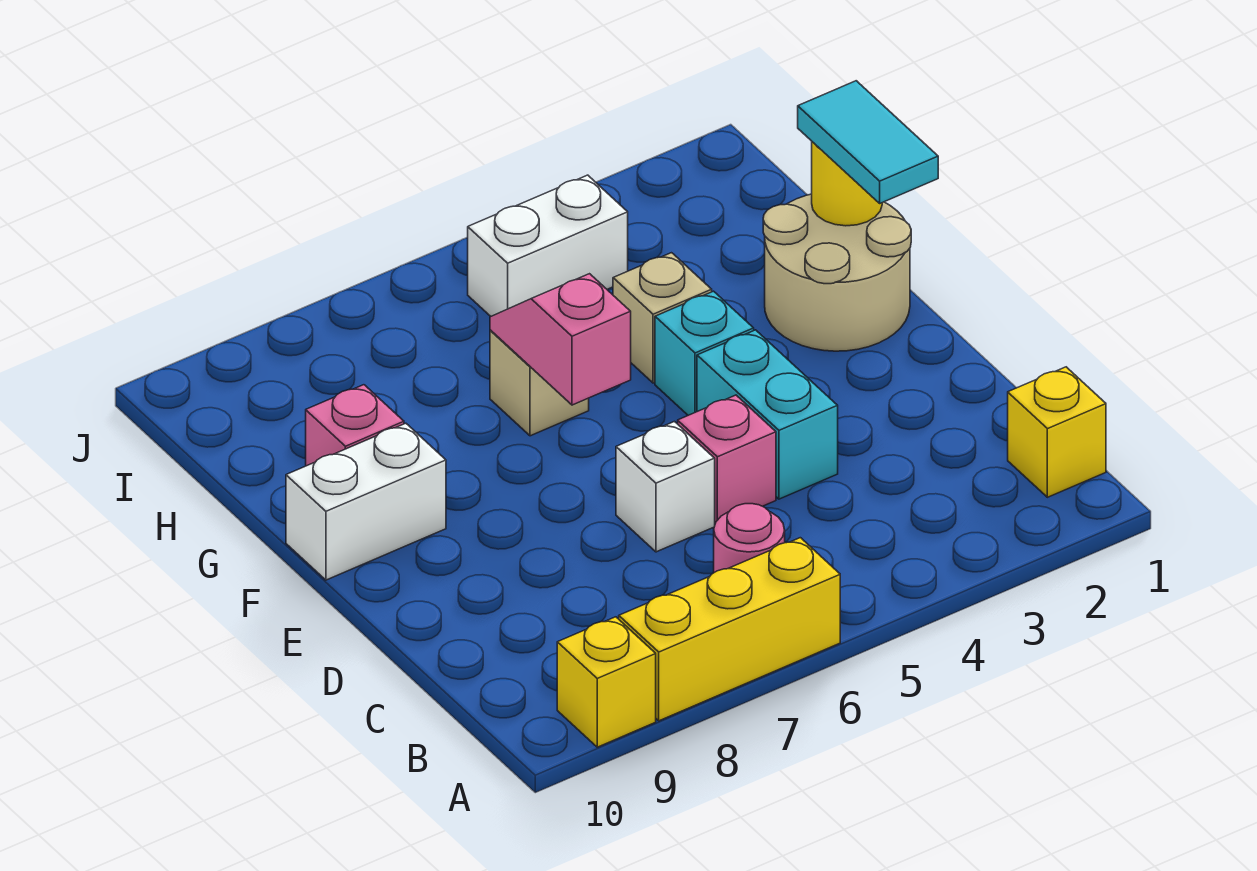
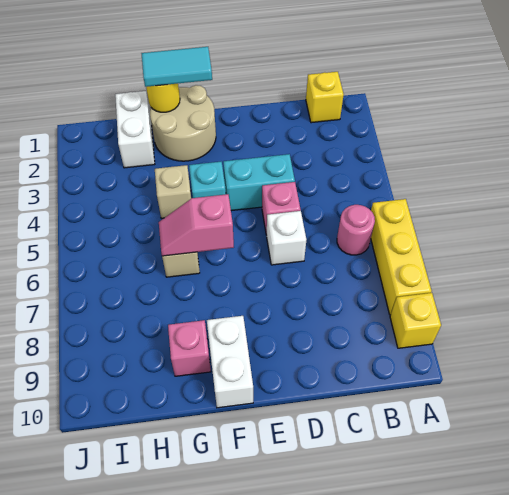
white brick I4:I5 level 1 -> white brick H1:H2 level 1

